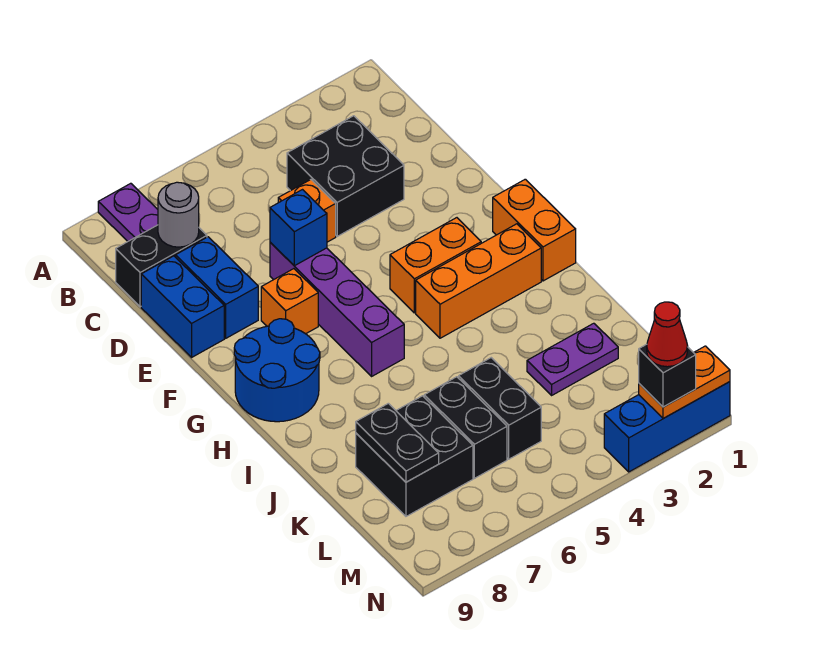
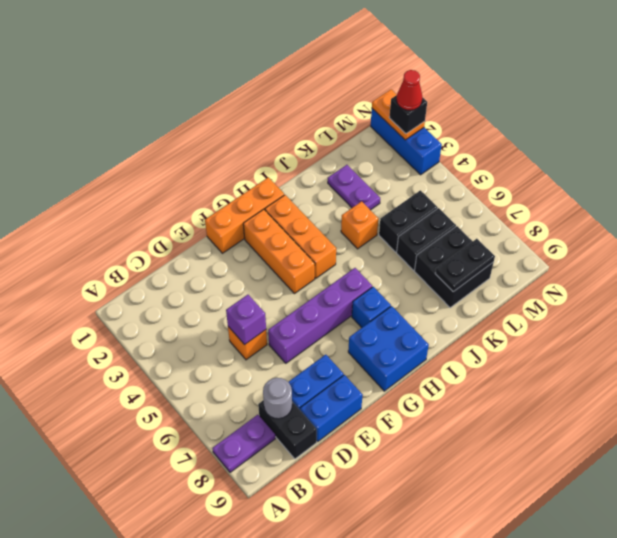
black brick C3:D4 level 1 -> none
none -> purple brick D5 level 2
blue brick E6 level 2 -> blue brick H7 level 1
orange brick F7 level 1 -> orange brick J4 level 1
orange brick G1:H1 level 1 -> orange brick F1:H1 level 1
orange brick G3:G4 level 1 -> orange brick G2:G4 level 1
blue round brick G8:H9 level 1 -> blue brick G8:H9 level 1

